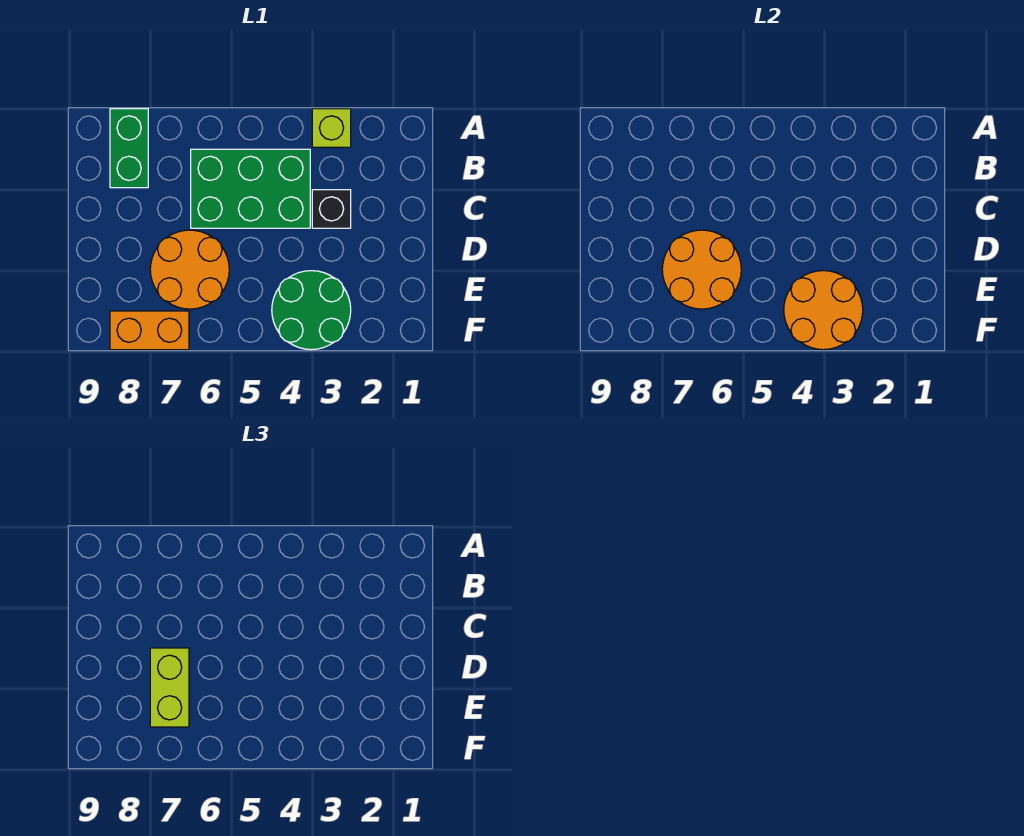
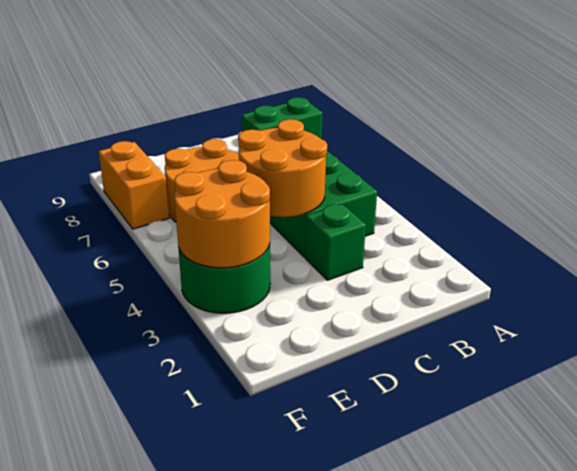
lime brick A3 level 1 -> none
black brick C3 level 1 -> green brick C3 level 1
orange round brick D6:E7 level 2 -> orange round brick C4:D5 level 2
lime brick D7:E7 level 3 -> none

